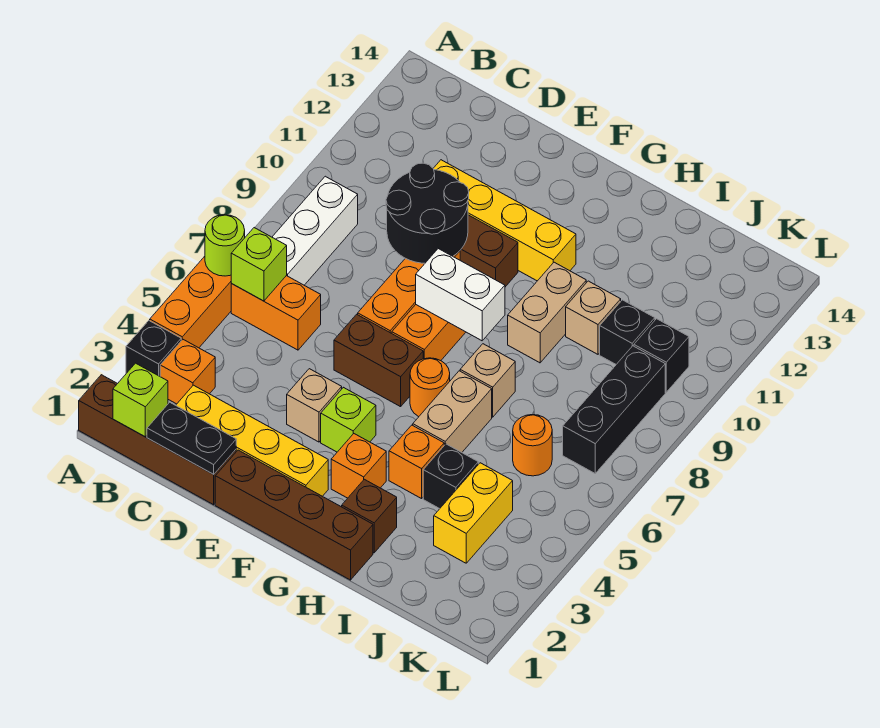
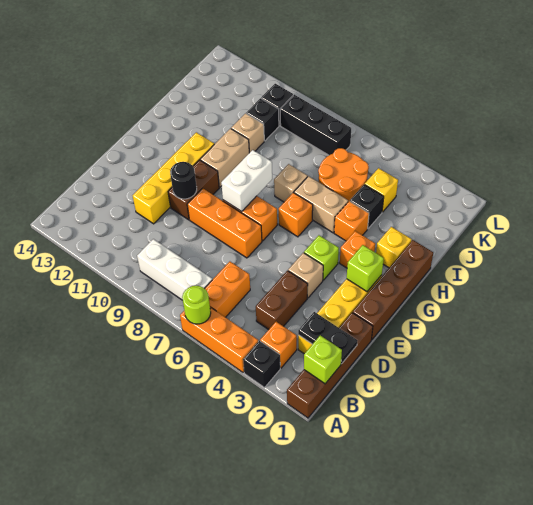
lime brick B6 level 2 -> lime brick F2 level 2
black plate C1:D1 level 2 -> black plate C1:C2 level 2
black round brick D9:E10 level 2 -> black round brick E10 level 2
brown brick E6:F6 level 1 -> brown brick C4:D4 level 1
orange round brick G6 level 1 -> orange brick G6 level 1
brown brick H2 level 1 -> yellow brick H2 level 1
tan brick H9:H10 level 1 -> tan brick G10:H10 level 1
yellow brick J3:J4 level 1 -> yellow brick J4 level 1
orange round brick J6 level 1 -> orange round brick I5:J6 level 1

